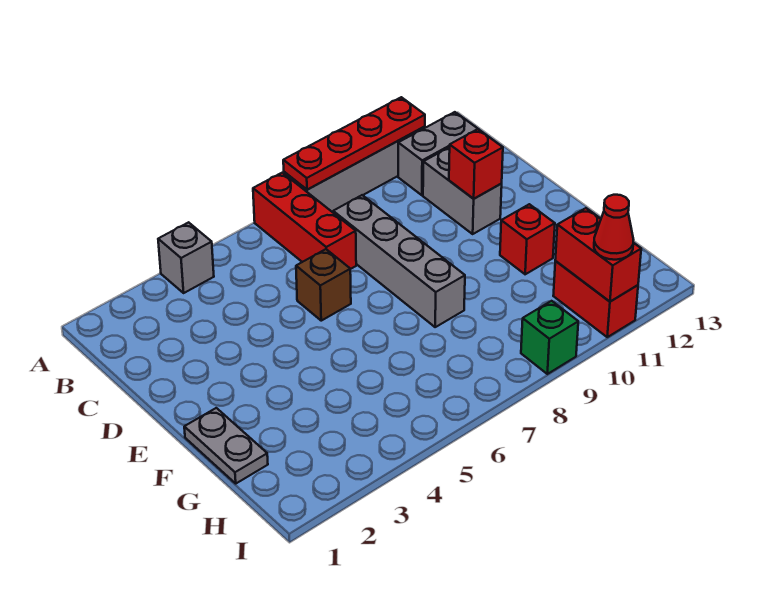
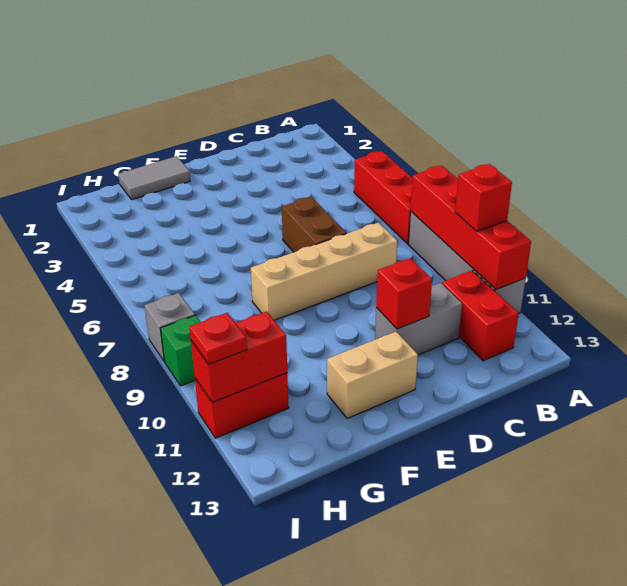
grey brick A4 level 1 -> grey brick I8 level 1
red brick A7:C7 level 1 -> red brick A5:A7 level 1
red plate A8:A11 level 2 -> red brick A8:A11 level 2
grey brick B11:B12 level 1 -> red brick B11:B12 level 1
grey brick C8:F8 level 1 -> tan brick C8:F8 level 1
brown brick D6 level 1 -> brown brick D6:D7 level 1
none -> tan brick E12:F12 level 1
grey plate F1:G1 level 1 -> grey tile F1:G1 level 1
red brick F11 level 1 -> red brick A10 level 3
red cone I11 level 3 -> red plate I11 level 3

